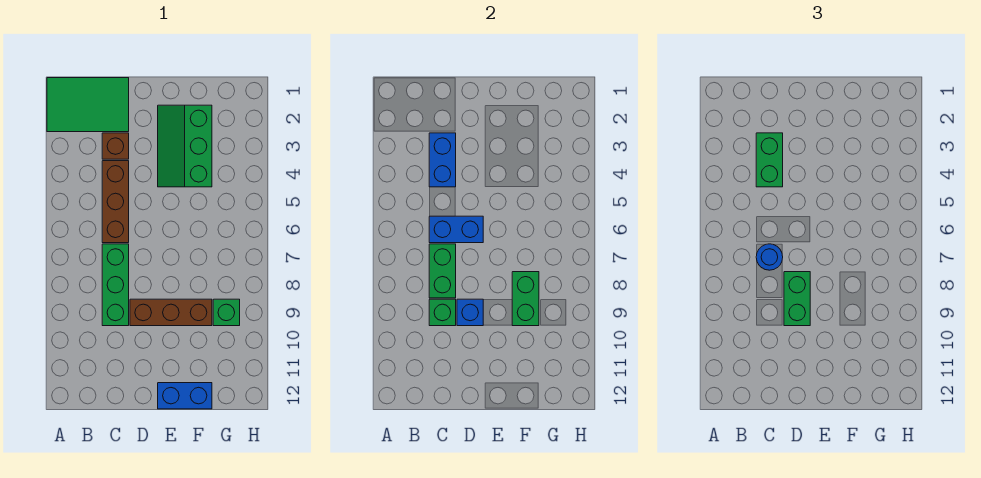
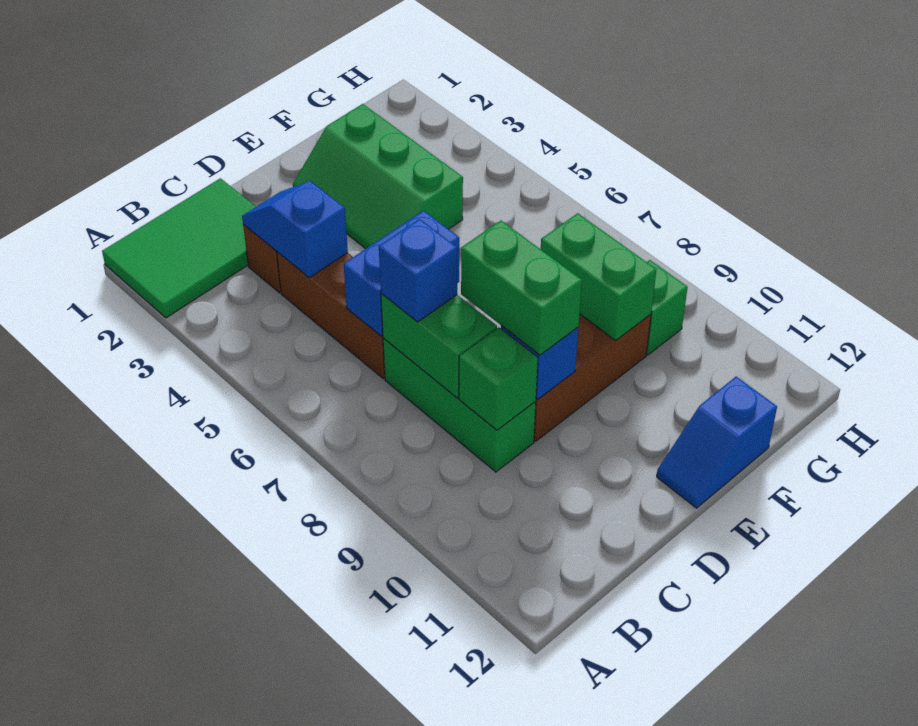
blue brick C3:C4 level 2 -> blue slope C3:C4 level 2 top 4
green brick C3:C4 level 3 -> none
blue round brick C7 level 3 -> blue brick C7 level 3
blue brick E12:F12 level 1 -> blue slope E12:F12 level 1 top F

